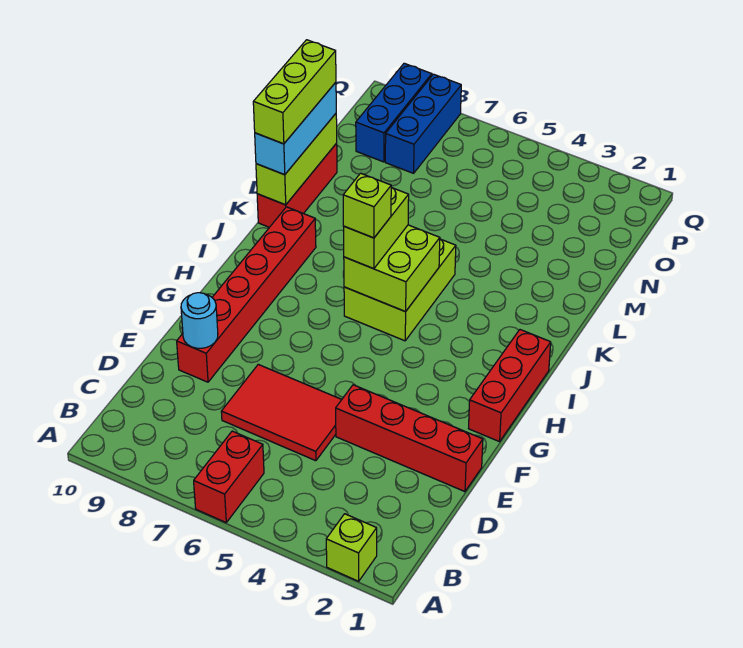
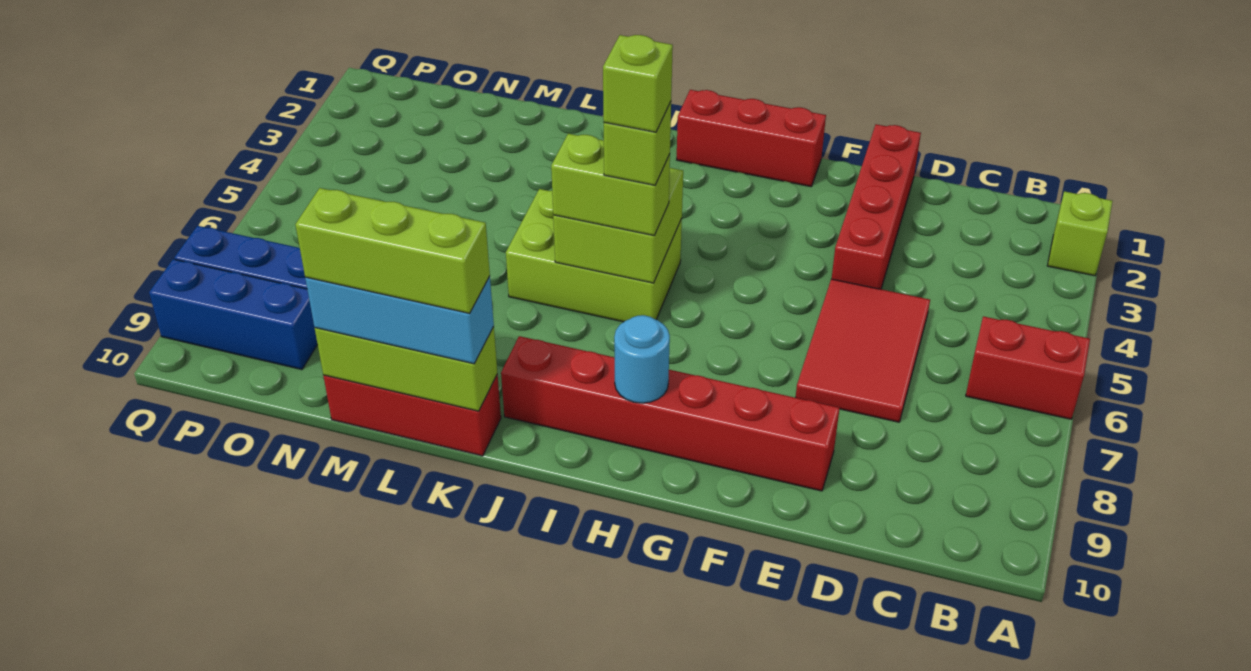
cyan round brick E9 level 2 -> cyan round brick H9 level 2
none -> lime brick I6 level 5

